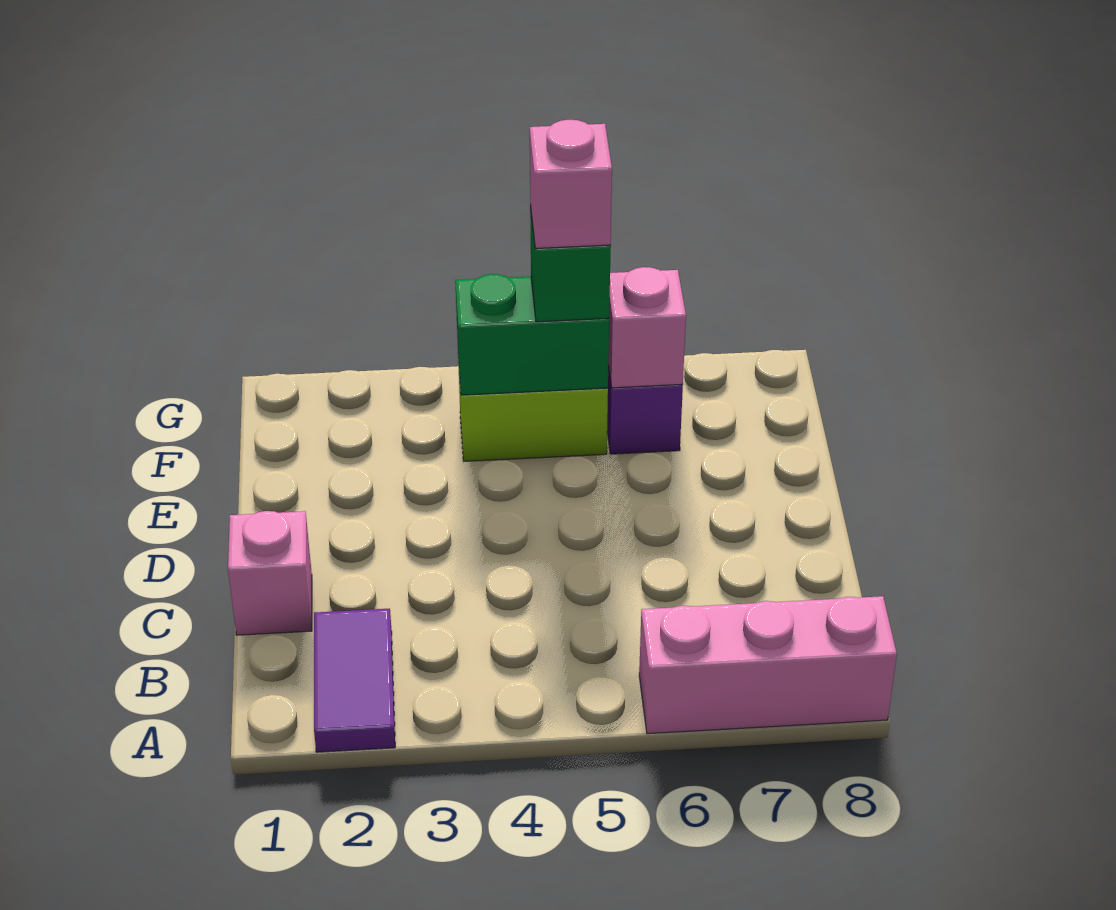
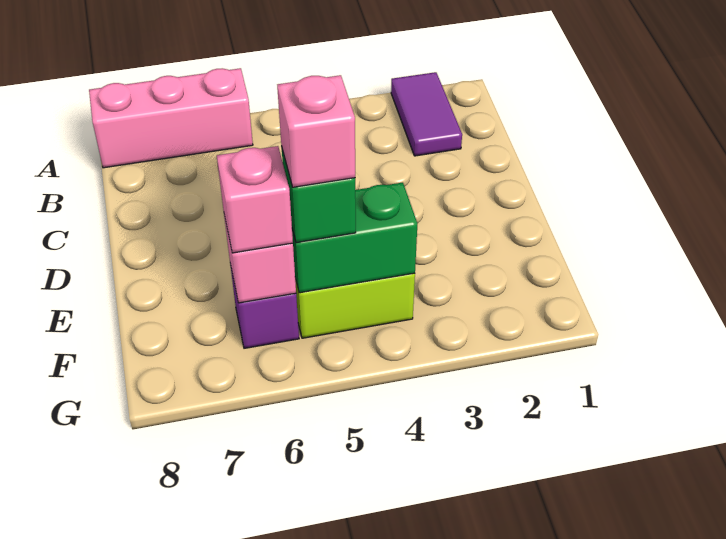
pink brick C1 level 1 -> pink brick F6 level 3

